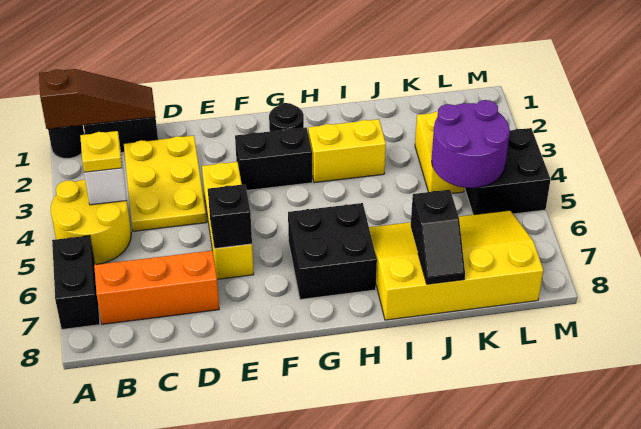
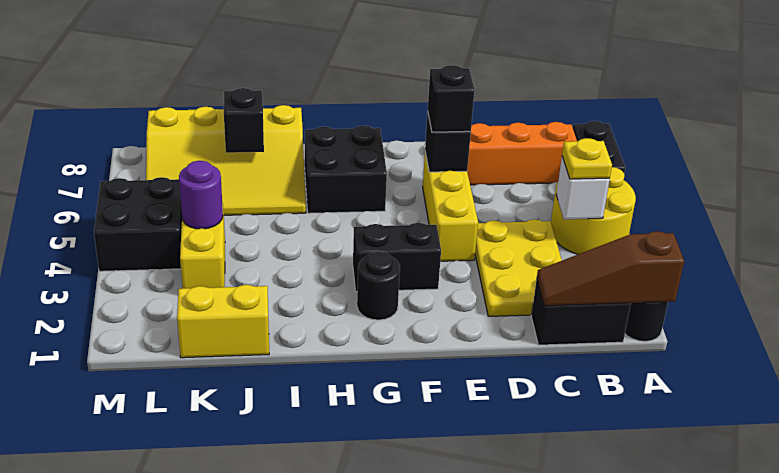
none -> black brick E6 level 3
yellow brick H3:I3 level 1 -> yellow brick J1:K1 level 1
purple round brick K4:L5 level 2 -> purple round brick K4 level 2

